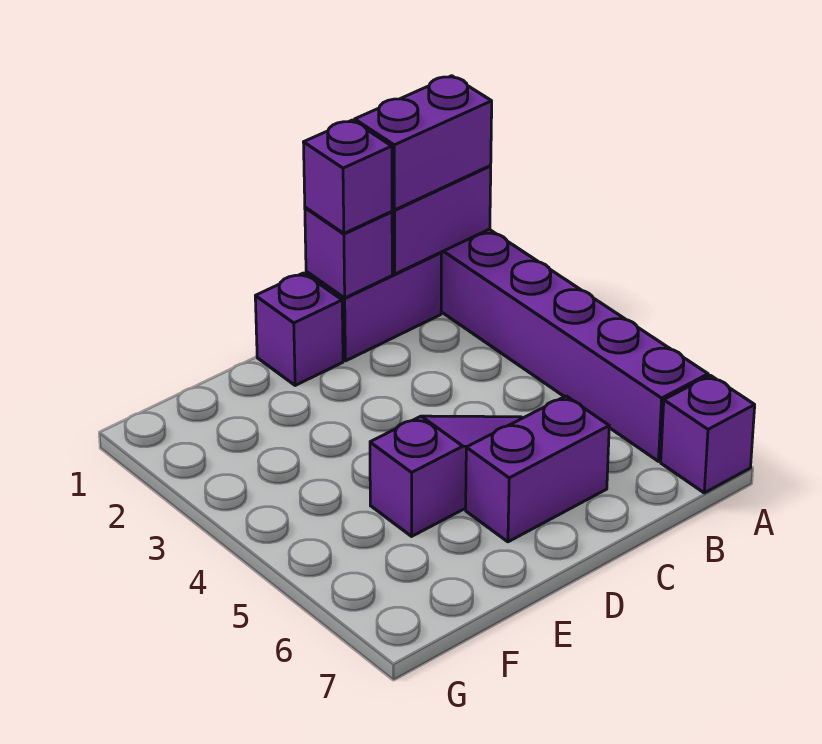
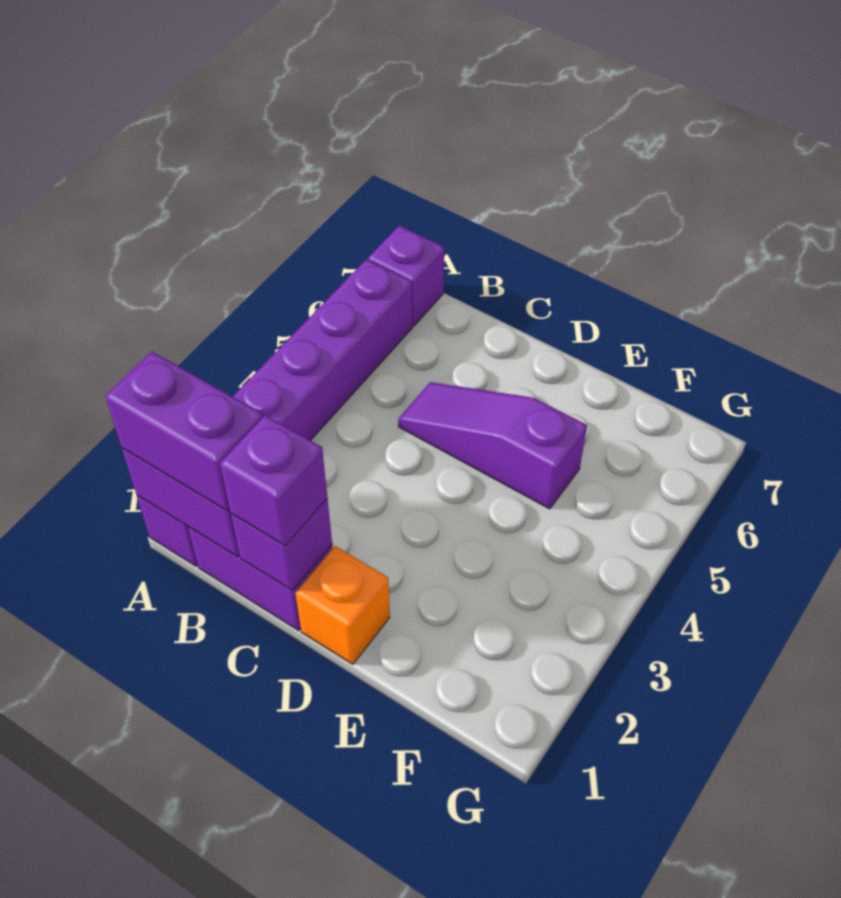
purple brick C6:D6 level 1 -> none
purple brick D1 level 1 -> orange brick D1 level 1

